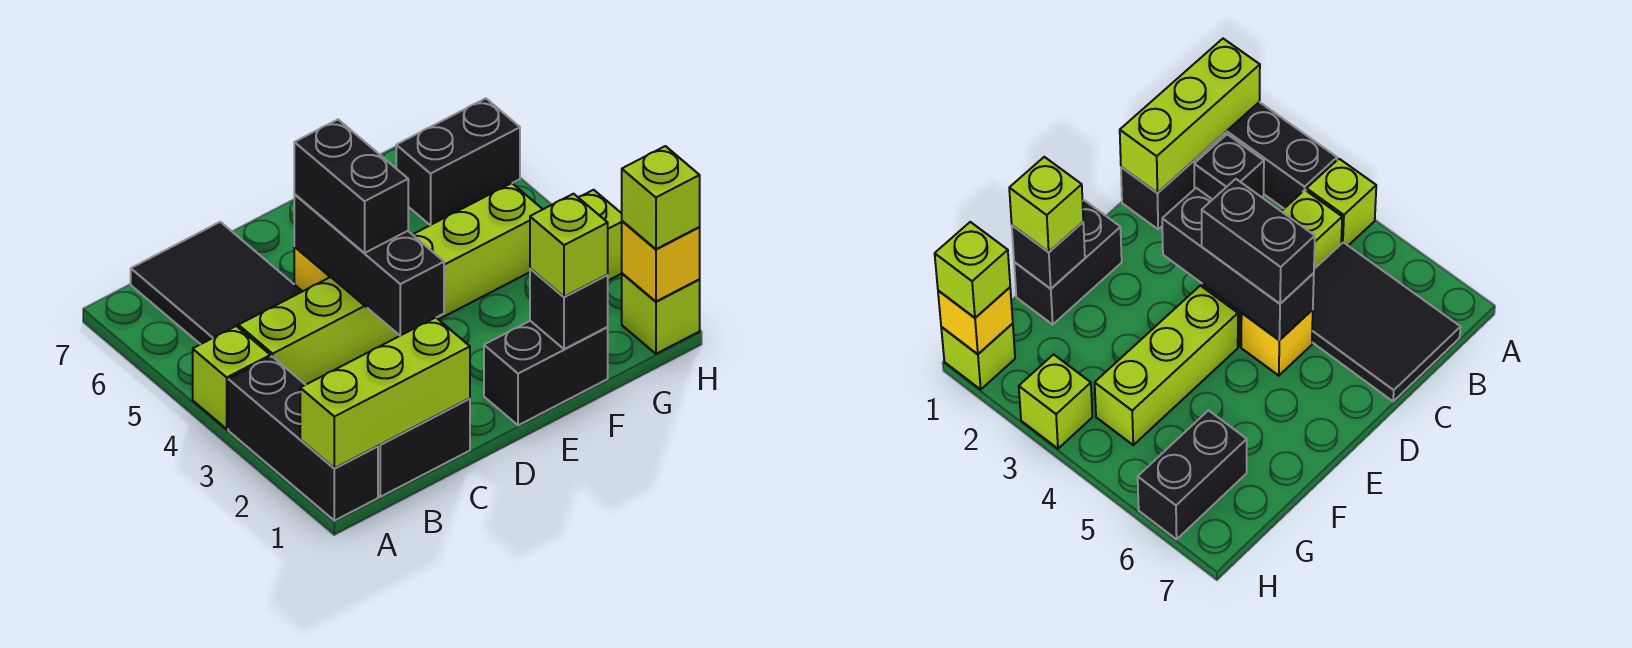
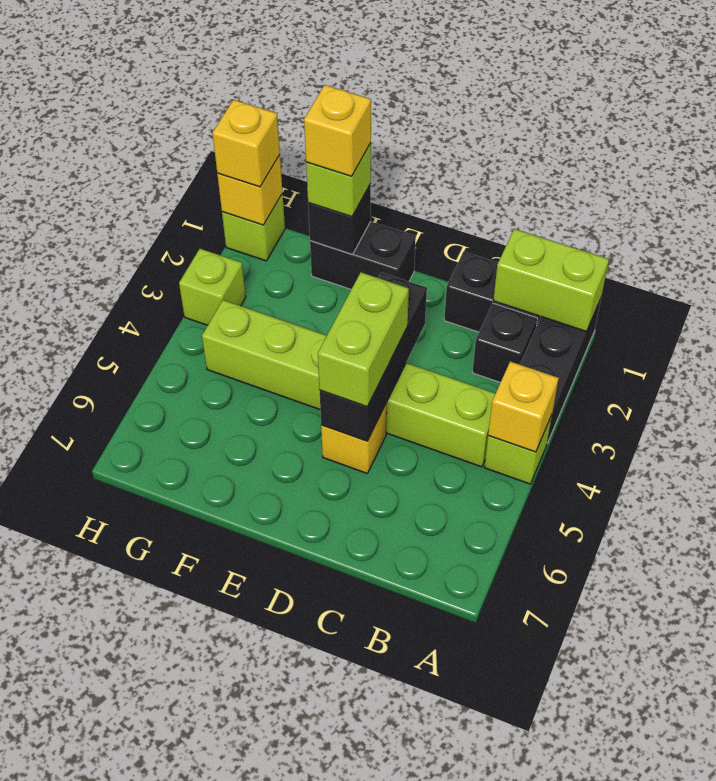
lime brick A1:C1 level 2 -> lime brick A1:B1 level 2
none -> yellow brick A4 level 2
black tile B5:C7 level 1 -> none
black brick D4:D5 level 3 -> lime brick D4:D5 level 3
none -> yellow brick F1 level 4
black brick G6:H6 level 1 -> none
lime brick H1 level 3 -> yellow brick H1 level 3

